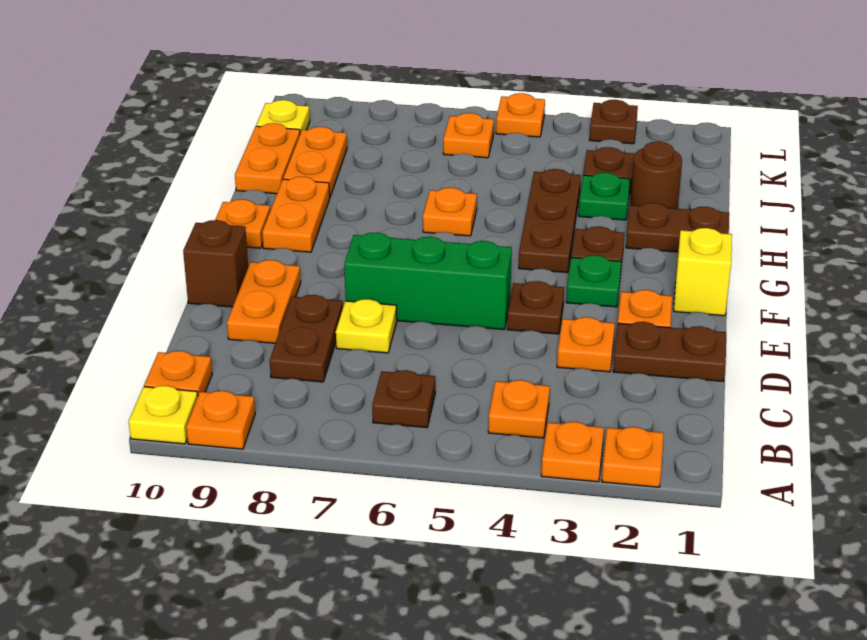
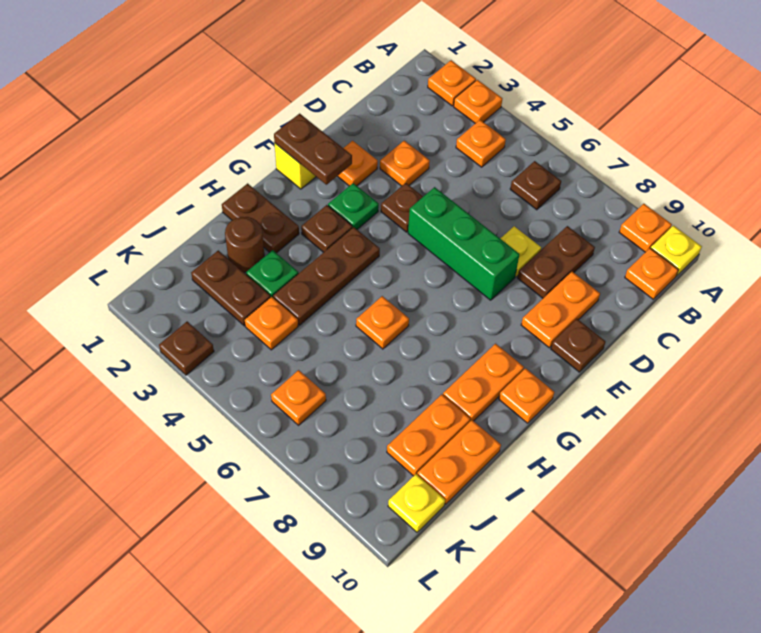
brown plate D1:D2 level 1 -> brown plate F1:F2 level 2
brown brick E10 level 1 -> brown plate E10 level 1
orange plate L5 level 1 -> orange plate J4 level 1

